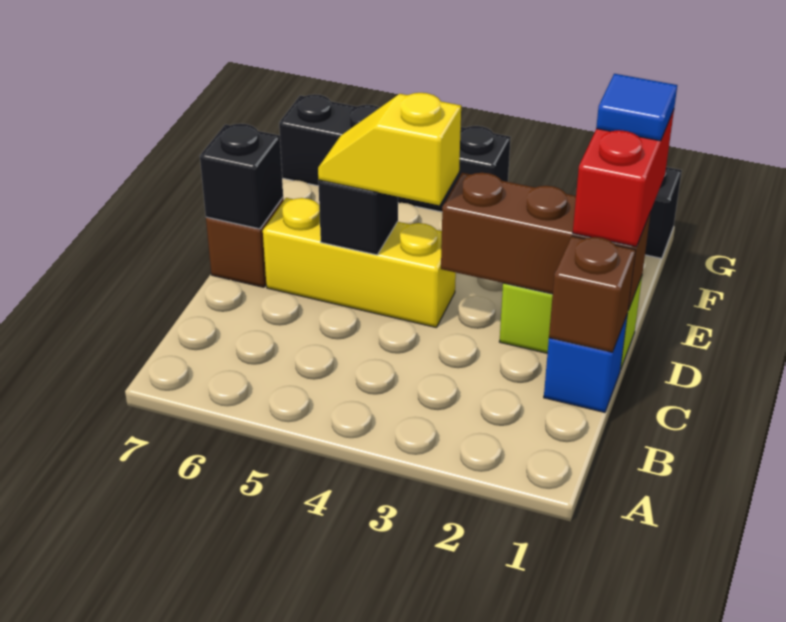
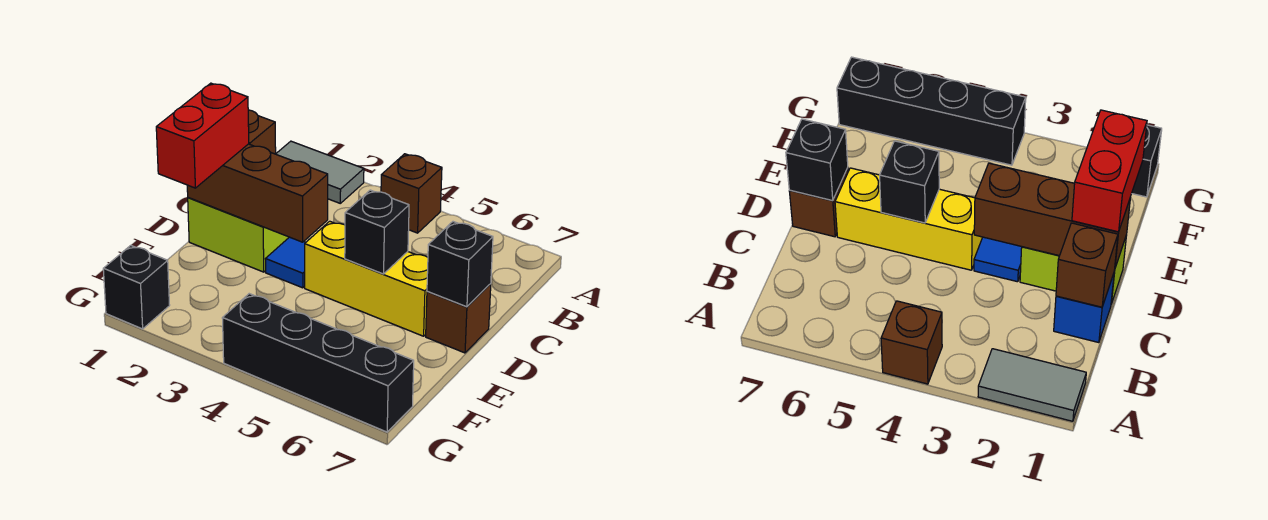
none -> grey tile A1:A2 level 1
none -> brown brick A4 level 1
yellow slope D4:D5 level 3 top 4 -> none
blue tile E1 level 4 -> blue tile D3 level 1

